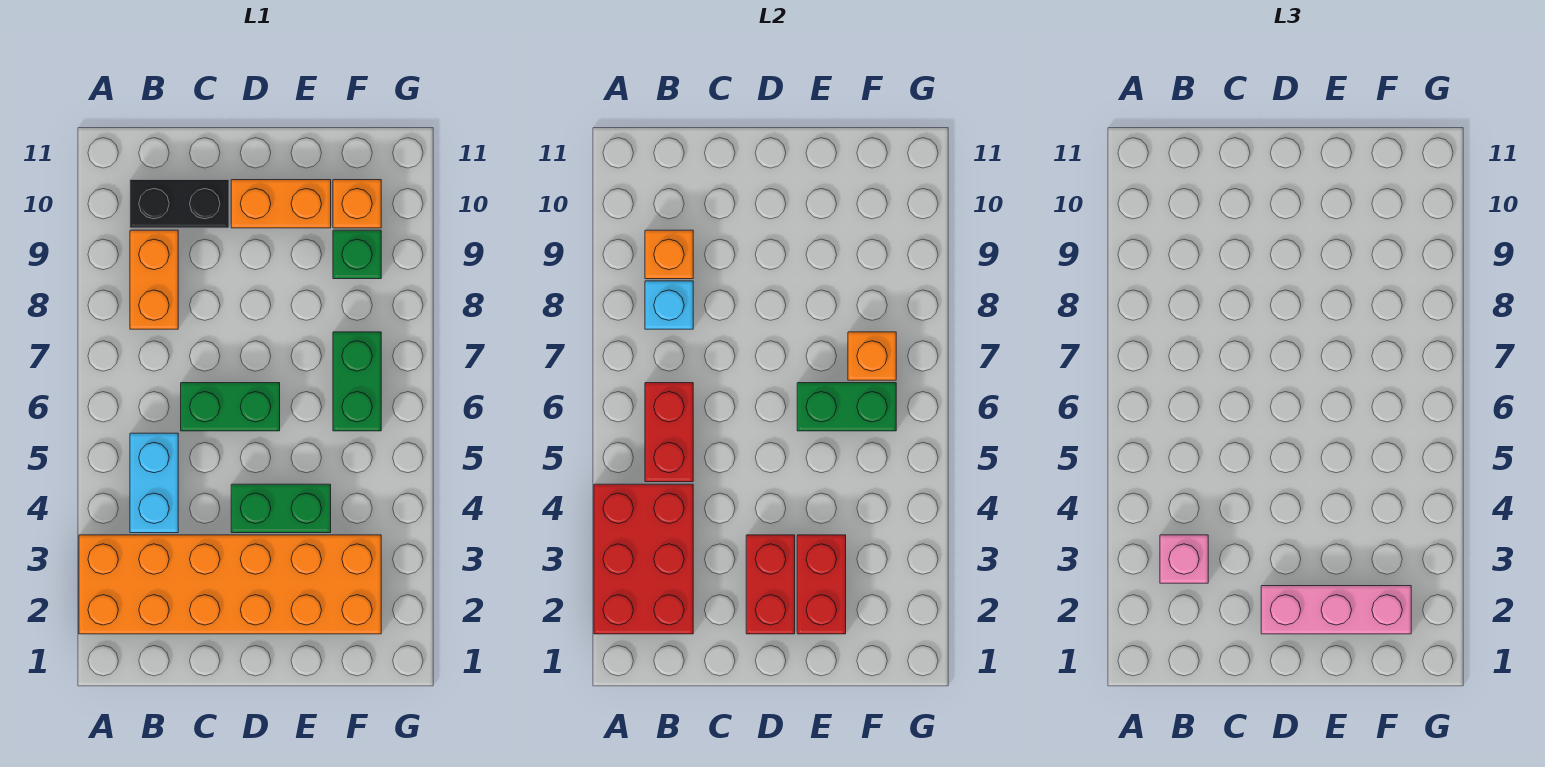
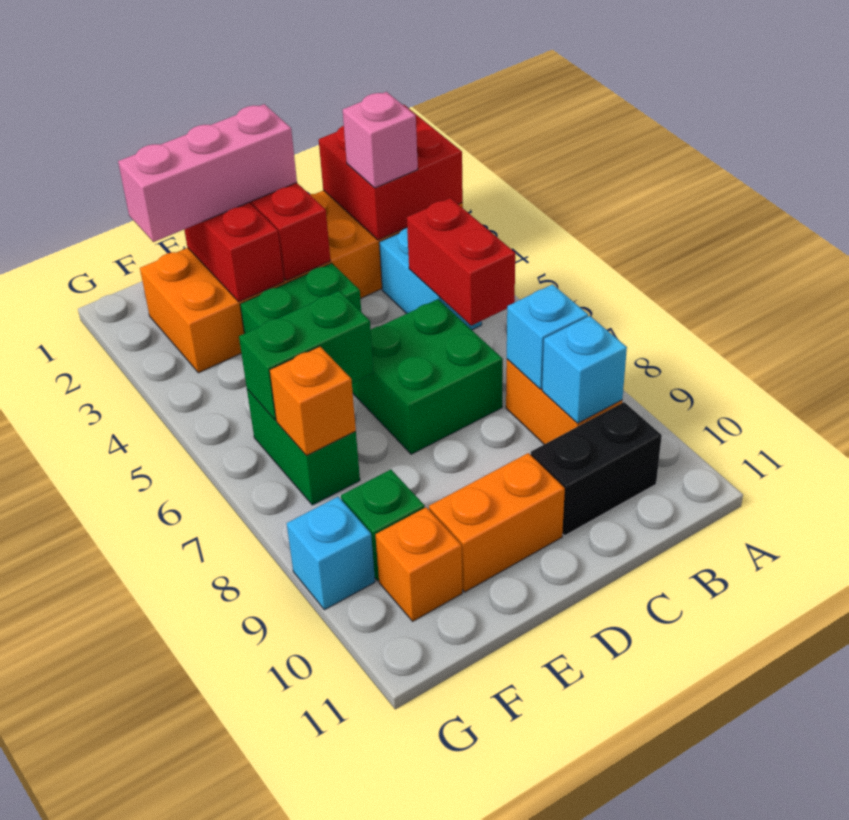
red brick A2:B4 level 2 -> red brick A2:B3 level 2
orange brick B9 level 2 -> cyan brick B9 level 2
green brick C6:D6 level 1 -> green brick C6:D7 level 1
none -> cyan brick G9 level 1

